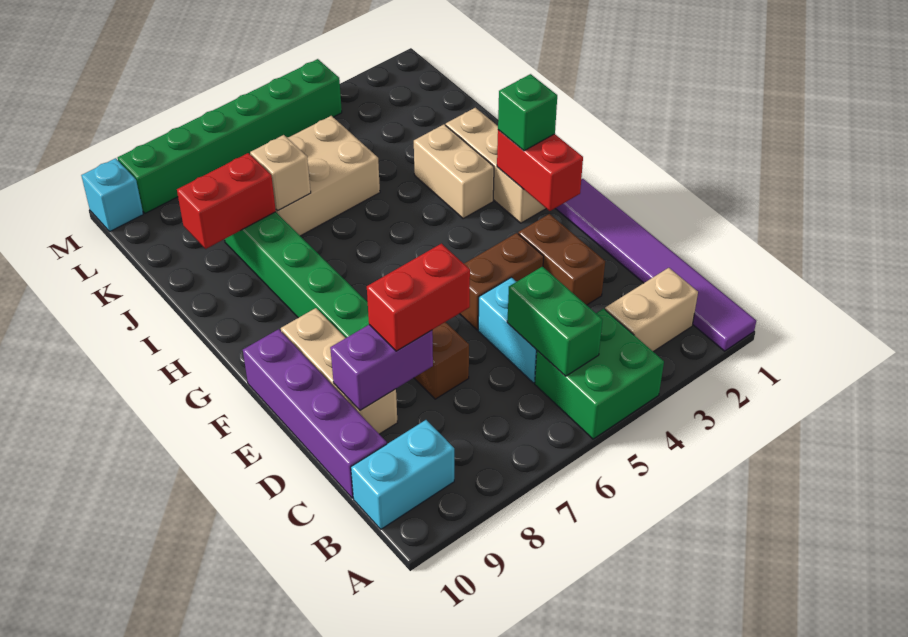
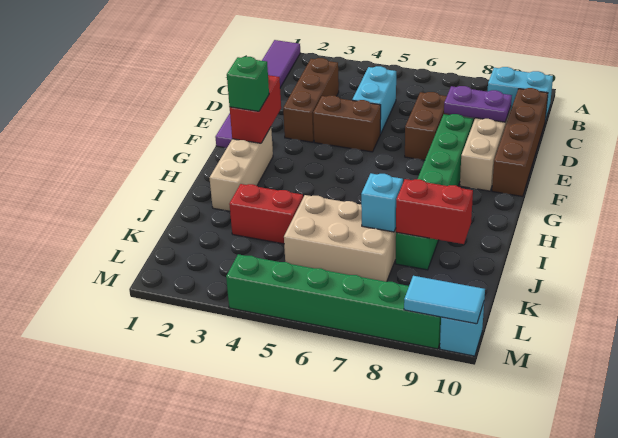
green brick A4:B5 level 1 -> none
tan brick B2:B3 level 1 -> none
green brick B5:C5 level 2 -> none
purple brick C10:F10 level 1 -> brown brick C10:F10 level 1
brown brick D3:E3 level 1 -> brown brick C3:E3 level 1
red brick D7:D8 level 3 -> red brick J3:J4 level 1
purple brick D8:D9 level 2 -> purple plate D8:D9 level 2
tan brick H3:I3 level 1 -> none
tan brick J7 level 2 -> cyan brick J7 level 2
none -> cyan tile M9:M10 level 2

